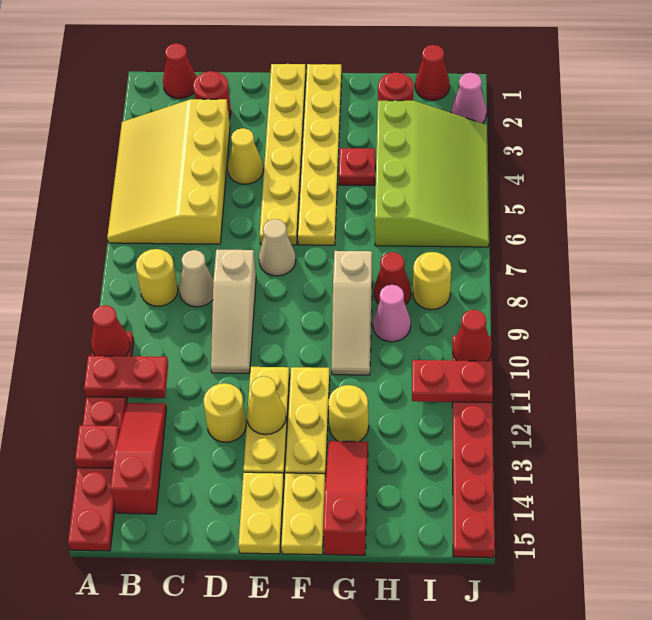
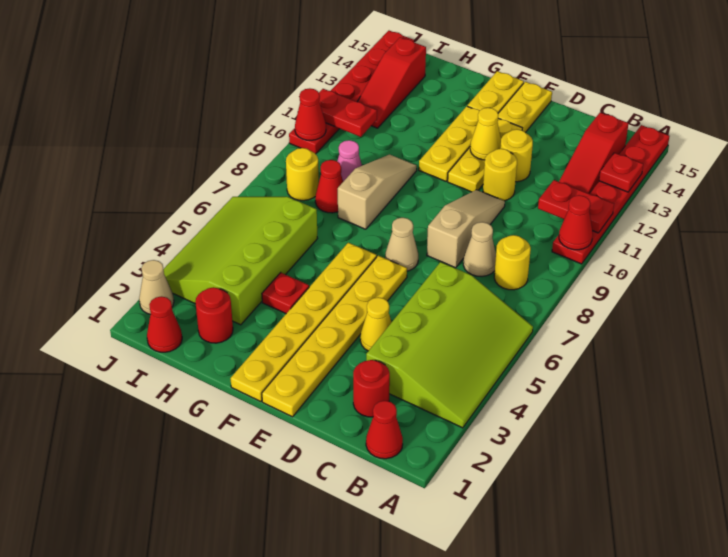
yellow slope A3:C6 level 1 top C -> lime slope A3:C6 level 1 top C
yellow round brick G12 level 1 -> yellow round brick D11 level 1
red slope G13:G15 level 1 top 15 -> red slope I12:I14 level 1 top 14
pink cone J2 level 1 -> tan cone J2 level 1

